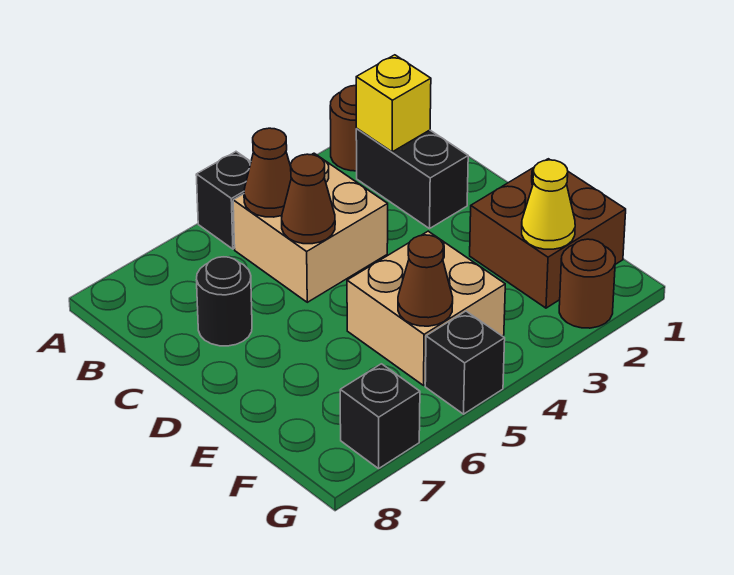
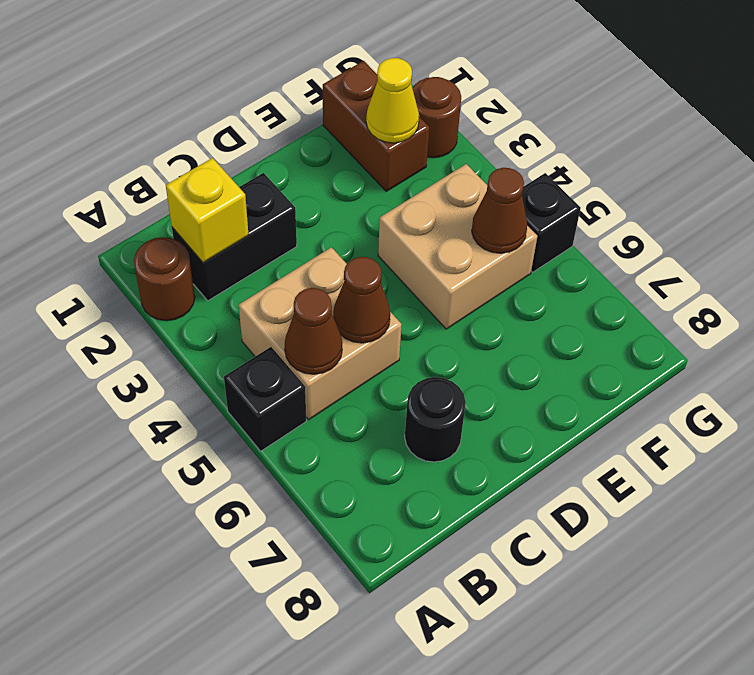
brown brick E1:F2 level 1 -> brown brick F1:F2 level 1
black brick G7 level 1 -> none

